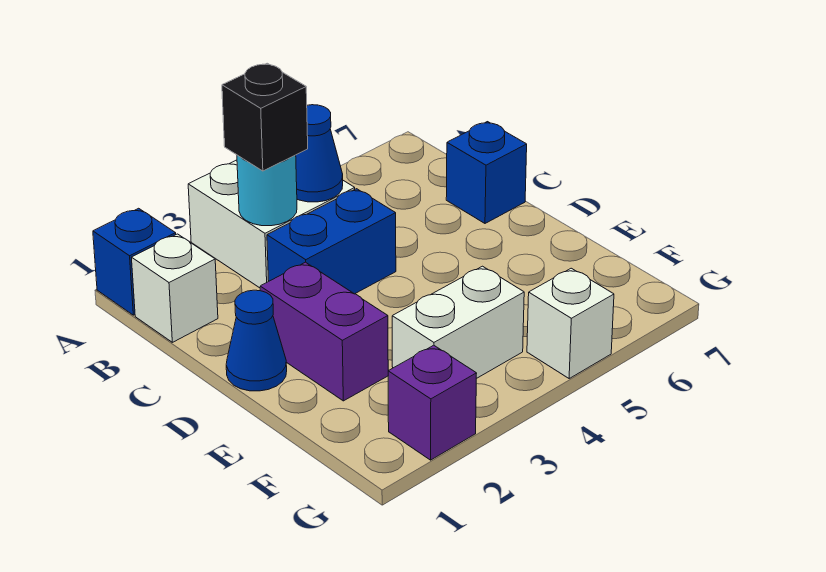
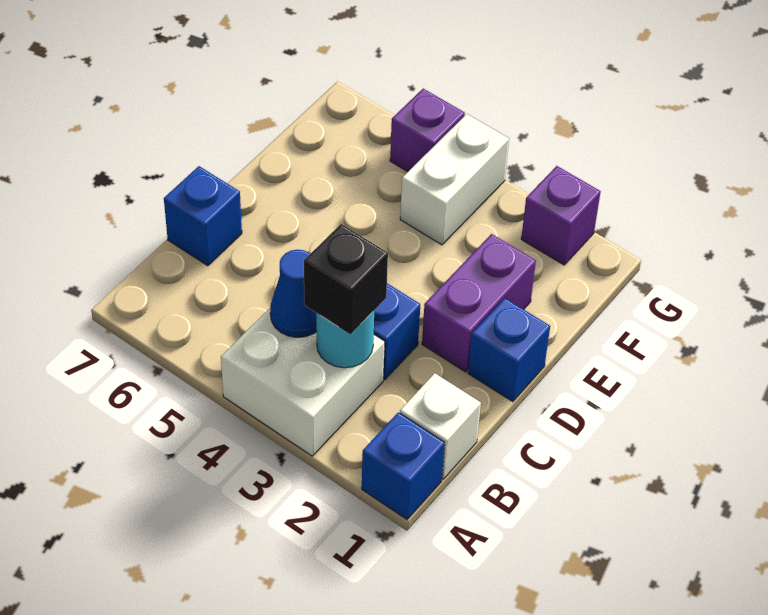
blue cone D1 level 1 -> blue brick D1 level 1
white brick F3:F4 level 1 -> white brick F4:G4 level 1
white brick G5 level 1 -> purple brick G5 level 1

